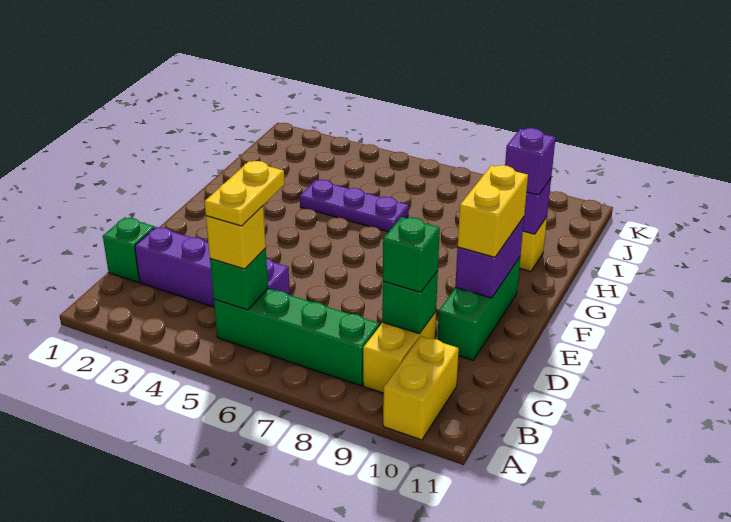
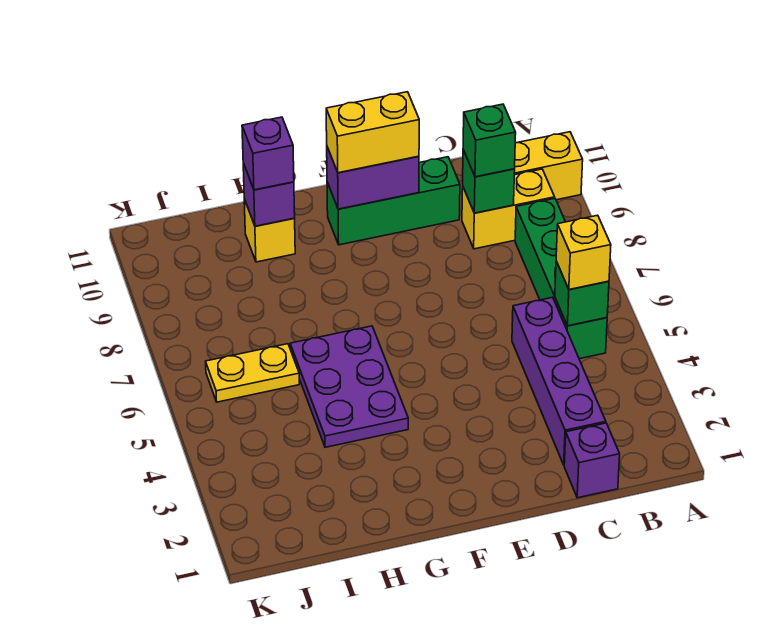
yellow plate B5:C5 level 4 -> yellow plate I6:J6 level 1
green brick C1 level 1 -> purple brick C1 level 1
purple plate H4:H6 level 1 -> purple plate G4:H6 level 1

